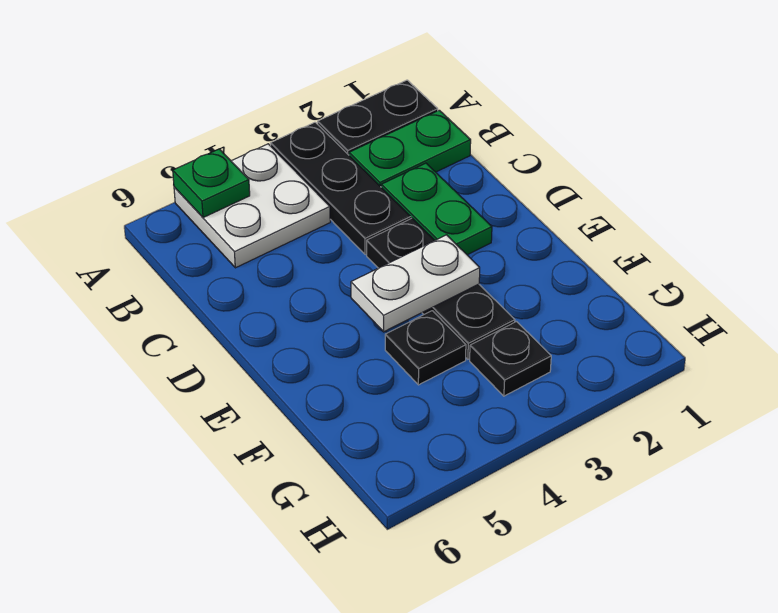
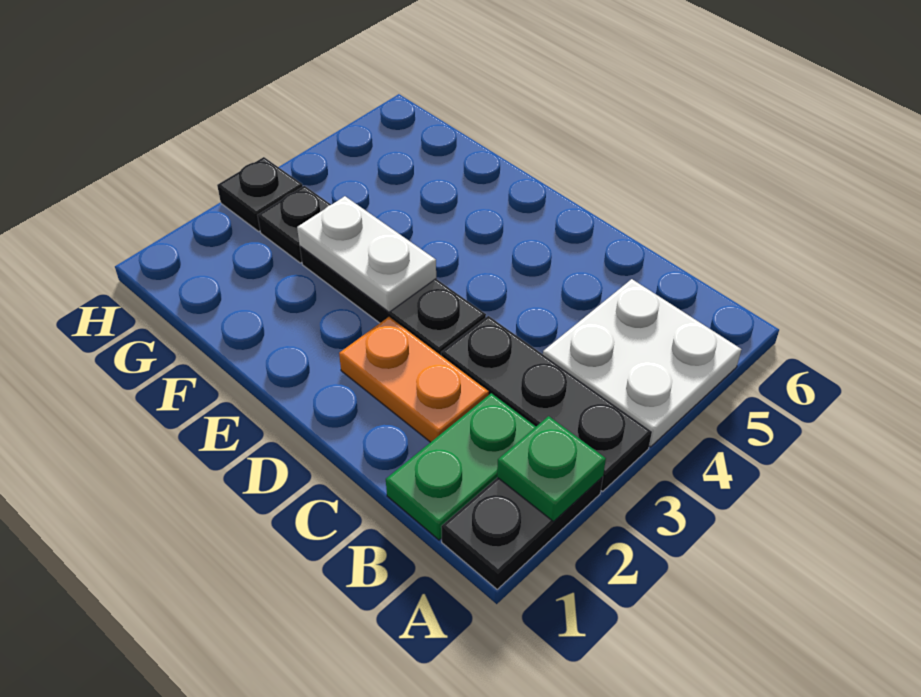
green plate A5 level 2 -> green plate A2 level 2
green plate C2:D2 level 1 -> orange plate C2:D2 level 1
white plate E3:E4 level 2 -> white plate E3:F3 level 2
black plate F4 level 1 -> black plate H3 level 1

